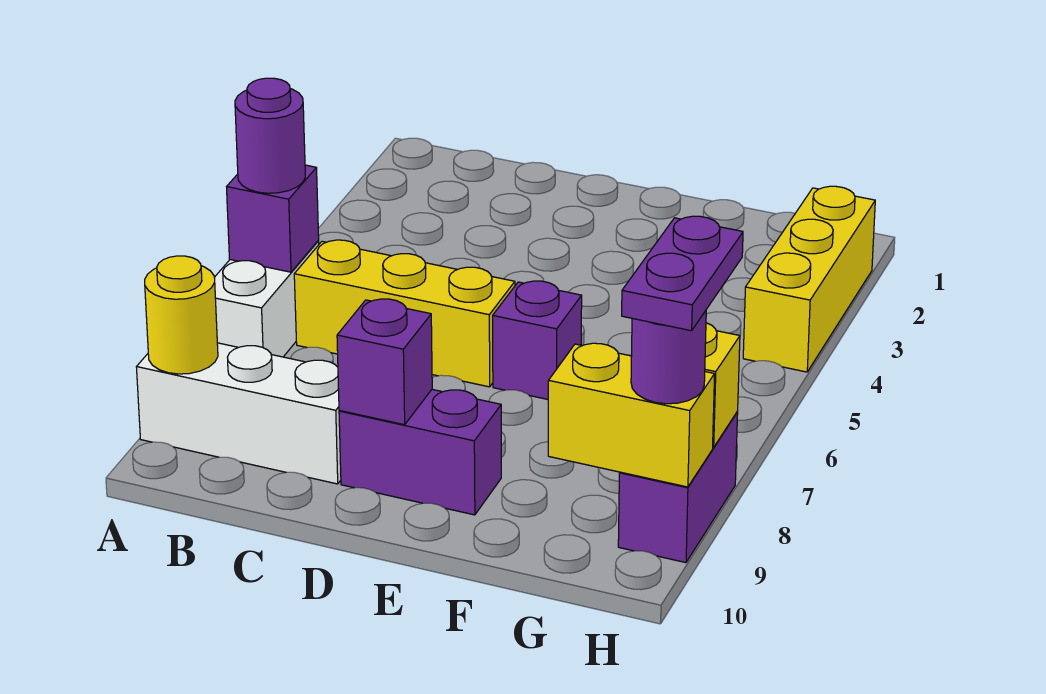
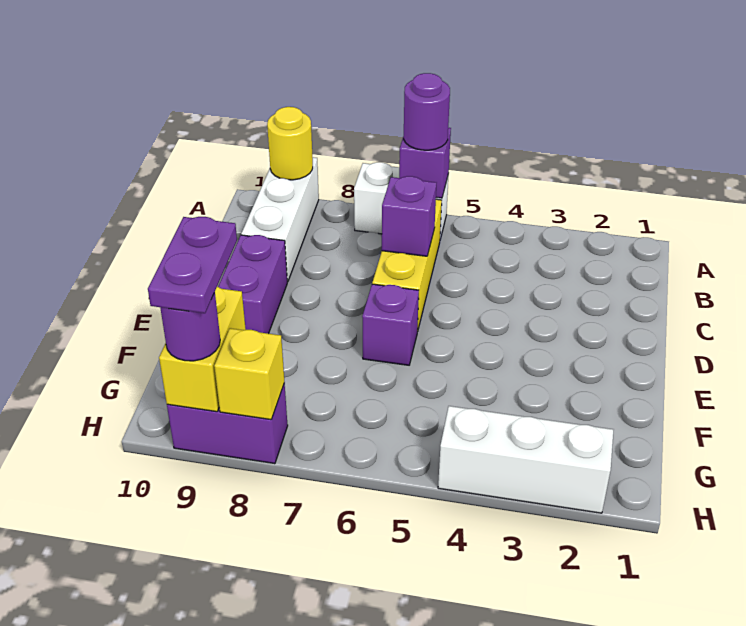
purple brick D9 level 2 -> purple brick C6 level 2
yellow brick H2:H4 level 1 -> white brick H2:H4 level 1
purple plate H8:H9 level 4 -> purple plate G9:H9 level 4

